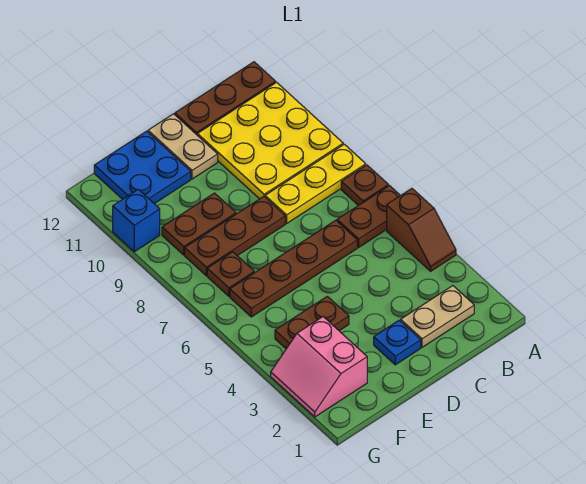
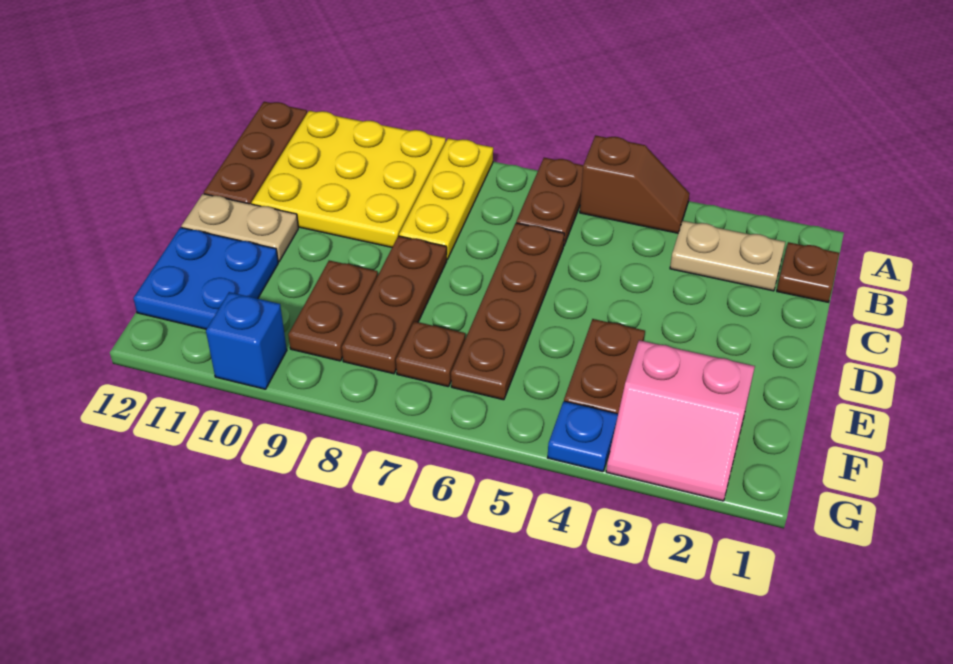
brown plate A7 level 1 -> brown plate B1 level 1
tan plate B2:C2 level 1 -> tan plate B2:B3 level 1
blue plate D2 level 1 -> blue plate G4 level 1

